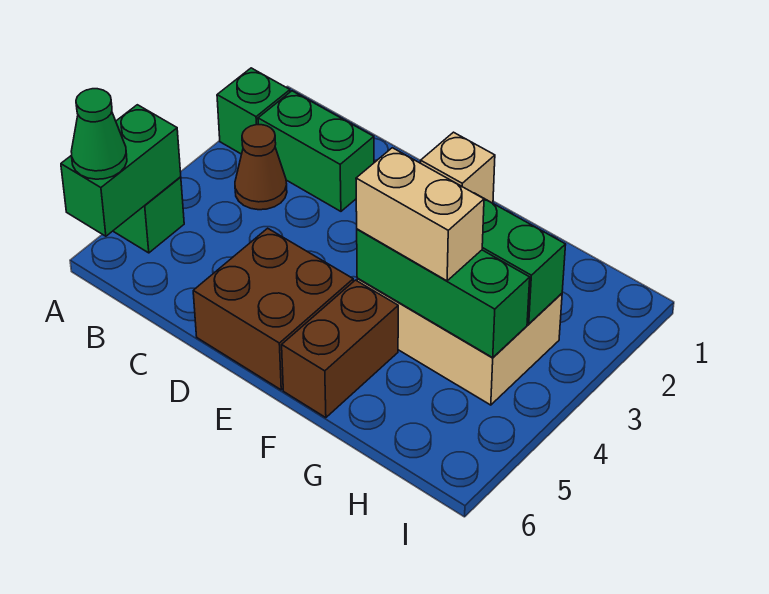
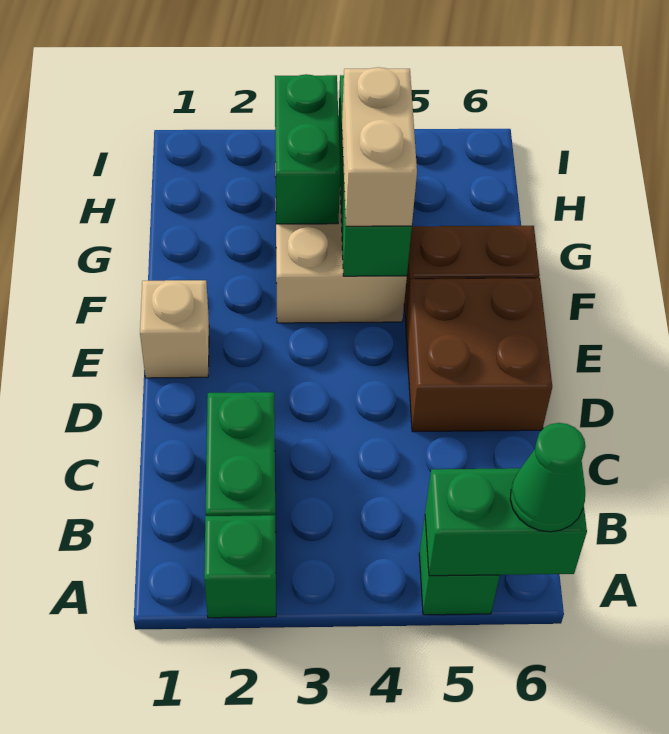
brown cone B3 level 1 -> none

